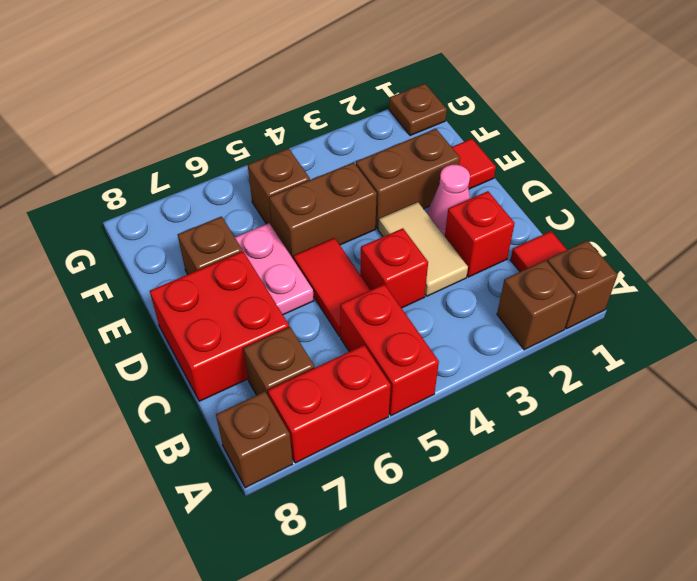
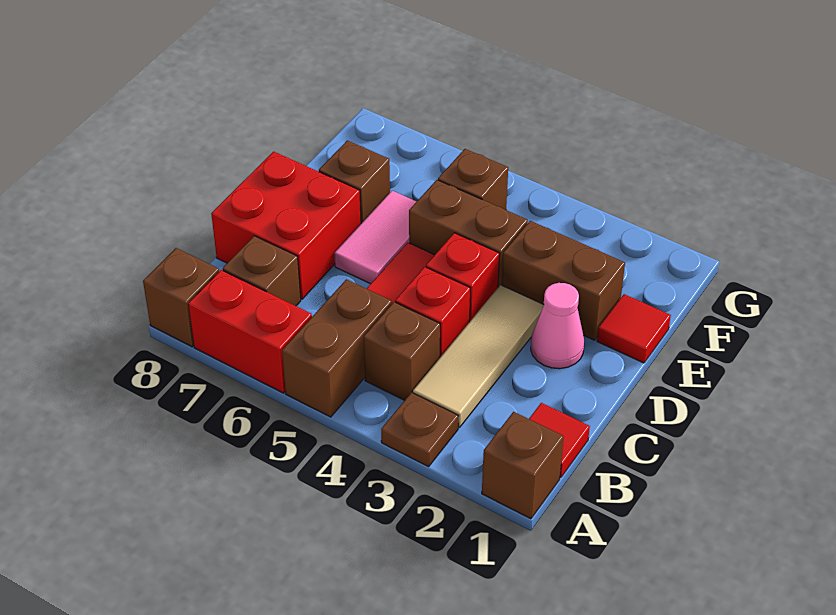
brown brick A2 level 1 -> brown brick B4 level 1
red brick A5:B5 level 1 -> brown brick A5:B5 level 1
red brick C2 level 1 -> red brick D4 level 1
tan tile C3:D3 level 1 -> tan tile B3:D3 level 1
pink plate D6:E6 level 1 -> pink tile D6:E6 level 1
brown plate G1 level 1 -> brown plate A3 level 1

